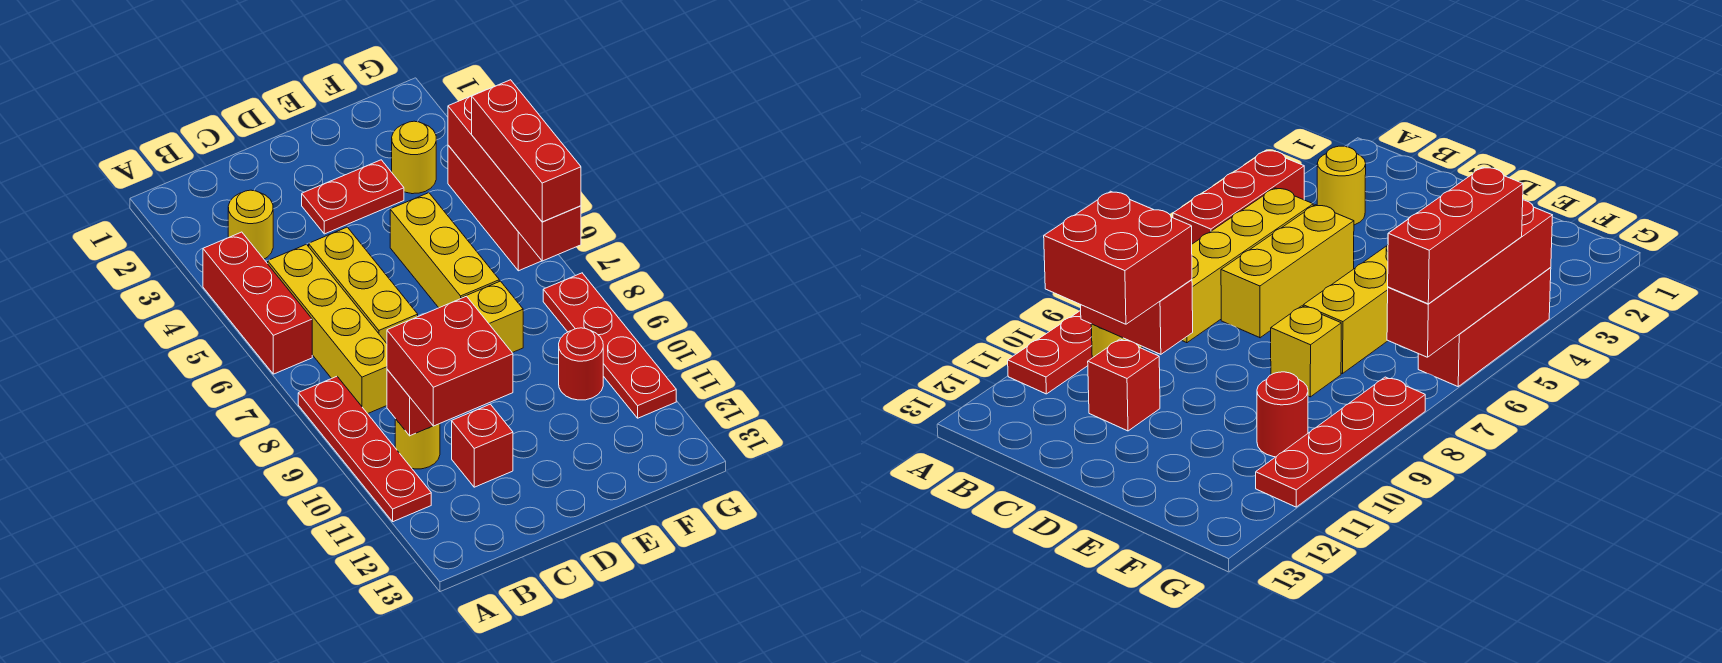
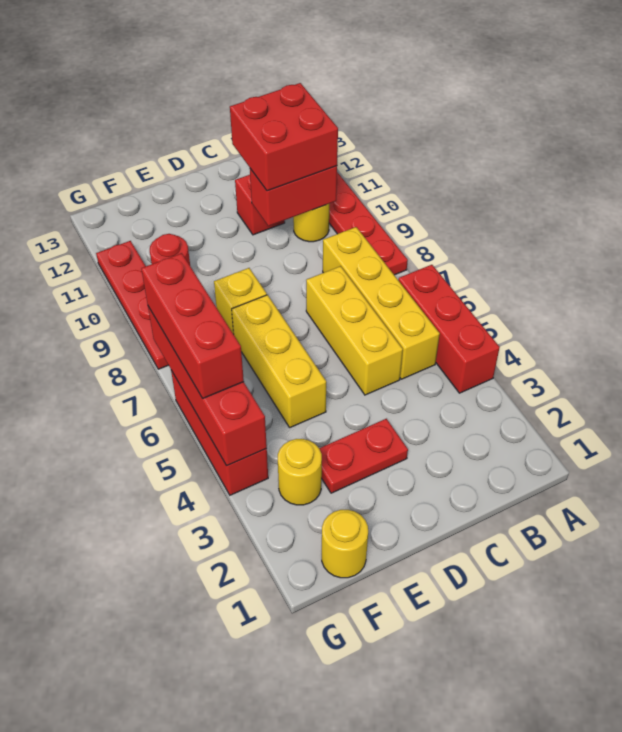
yellow round brick B3 level 1 -> yellow round brick F1 level 1

